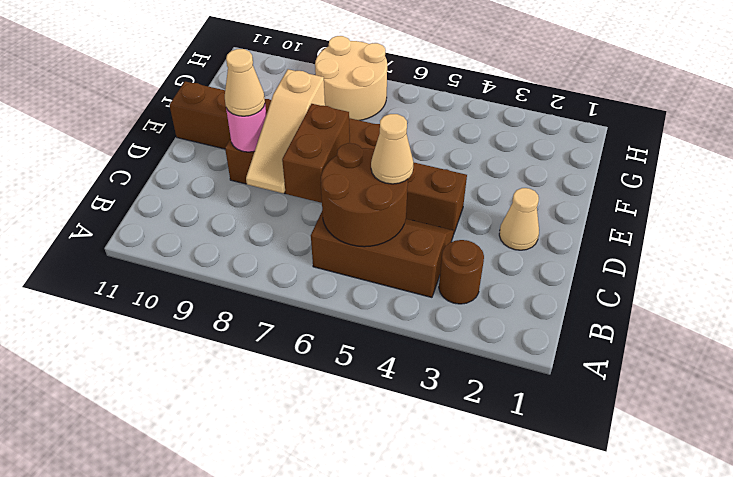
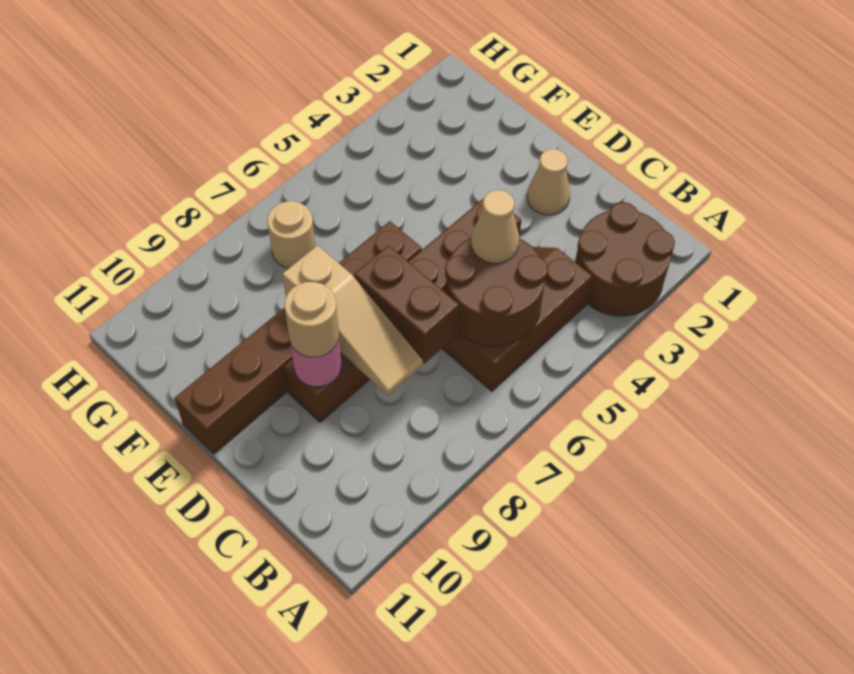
brown round brick B3 level 1 -> brown round brick A2:B3 level 1
tan cone D9 level 3 -> tan round brick D9 level 3
tan round brick G7:H8 level 1 -> tan round brick G7 level 1

